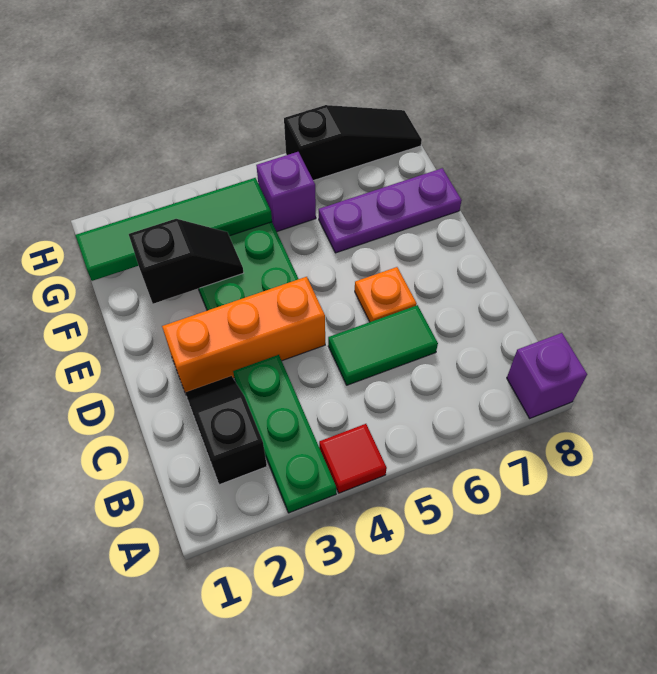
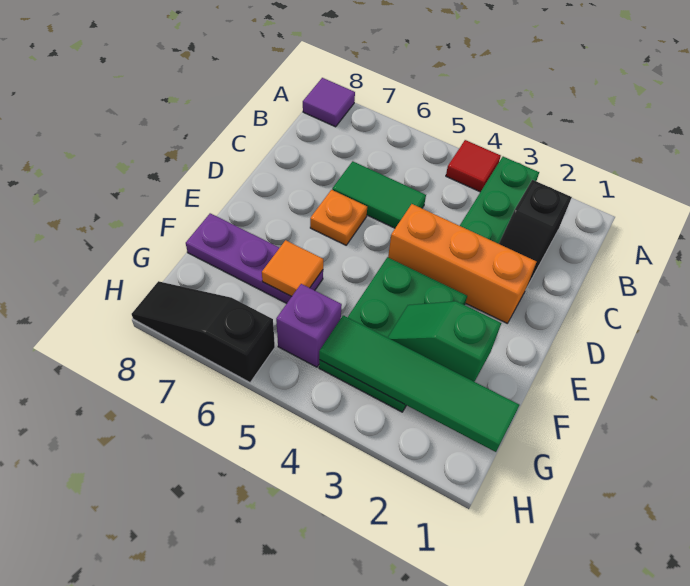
purple brick A8 level 1 -> purple tile A8 level 1
black slope F2:F3 level 2 top 2 -> green slope F2:F3 level 2 top 2
none -> orange tile F6 level 2

